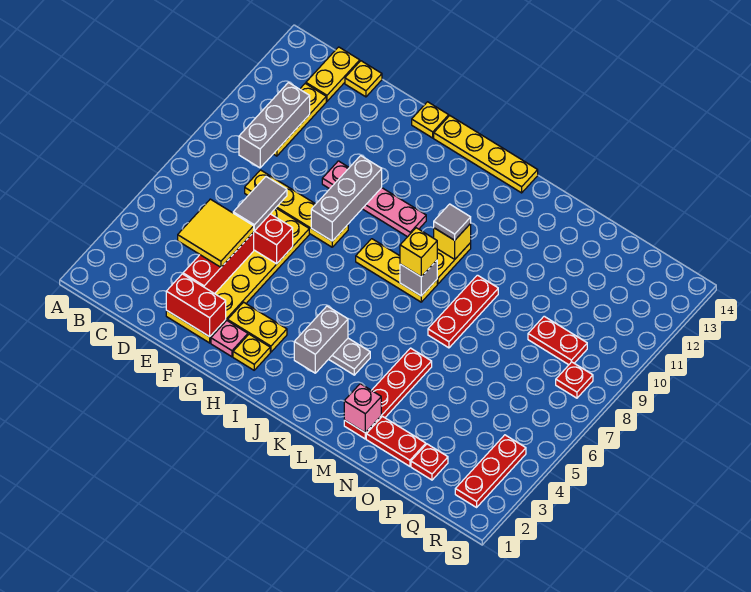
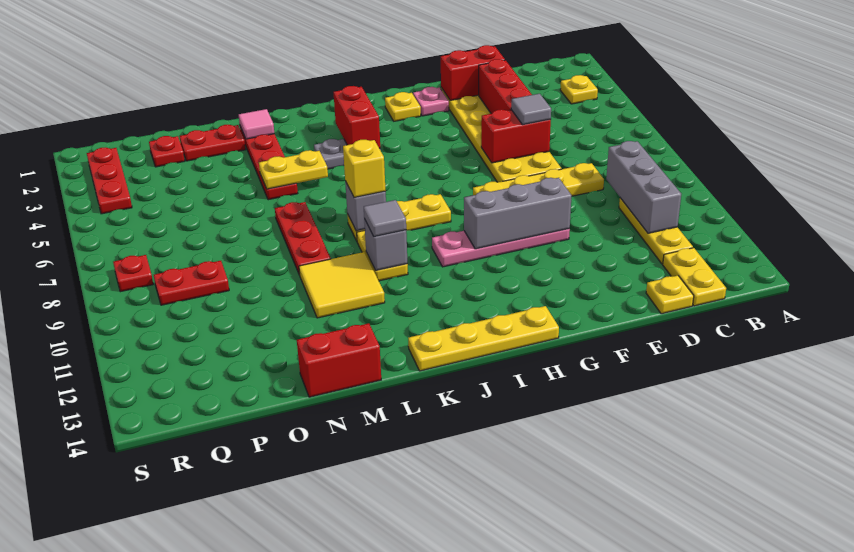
yellow tile D4:E5 level 3 -> yellow tile L10:M11 level 1
grey tile E6:E7 level 3 -> grey tile E6 level 3
yellow plate G3:H3 level 1 -> yellow plate L5:M5 level 2
grey brick G8:G10 level 2 -> grey brick F10:H10 level 2
yellow plate G14 level 1 -> yellow plate B3 level 1
grey brick J3:J4 level 2 -> red brick J3:J4 level 2
yellow brick K10 level 2 -> grey brick K10 level 2
pink brick M2 level 2 -> pink tile M2 level 2
none -> red brick M14:N14 level 1

